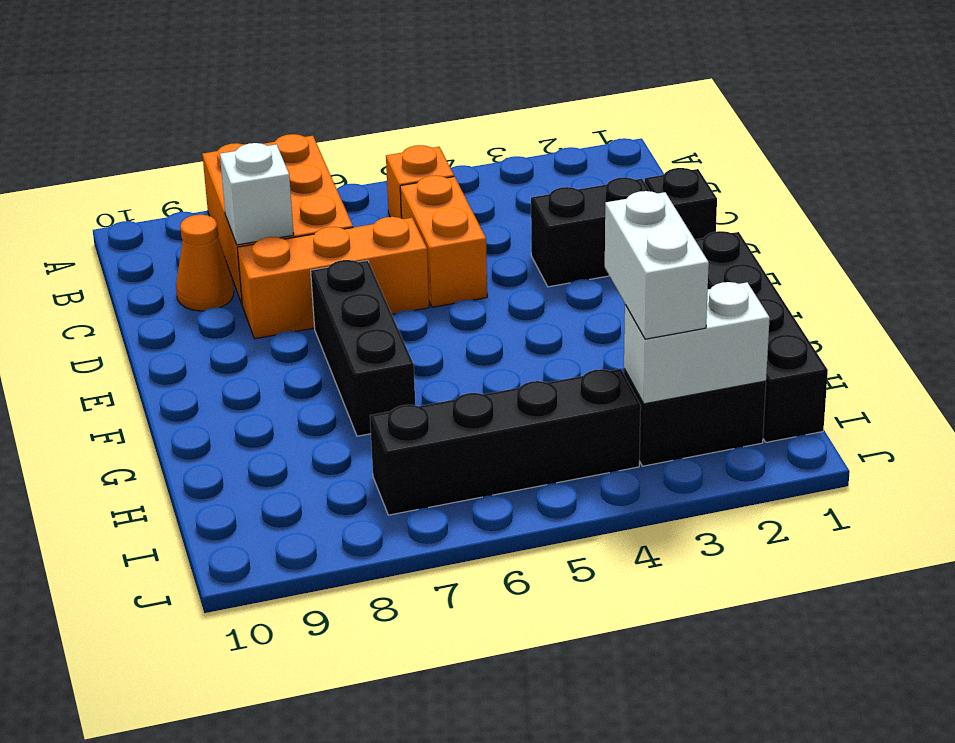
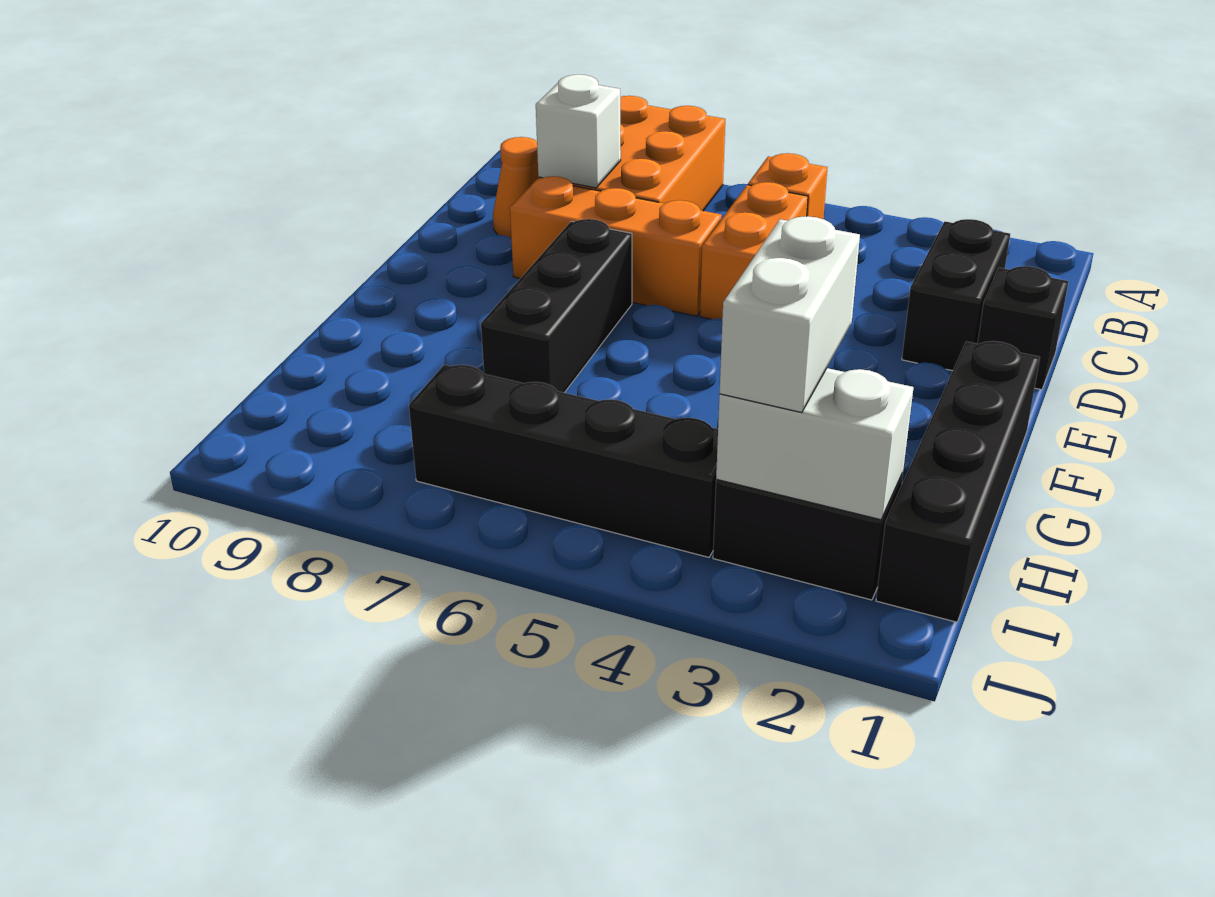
black brick D2:D3 level 1 -> black brick C2:D2 level 1

